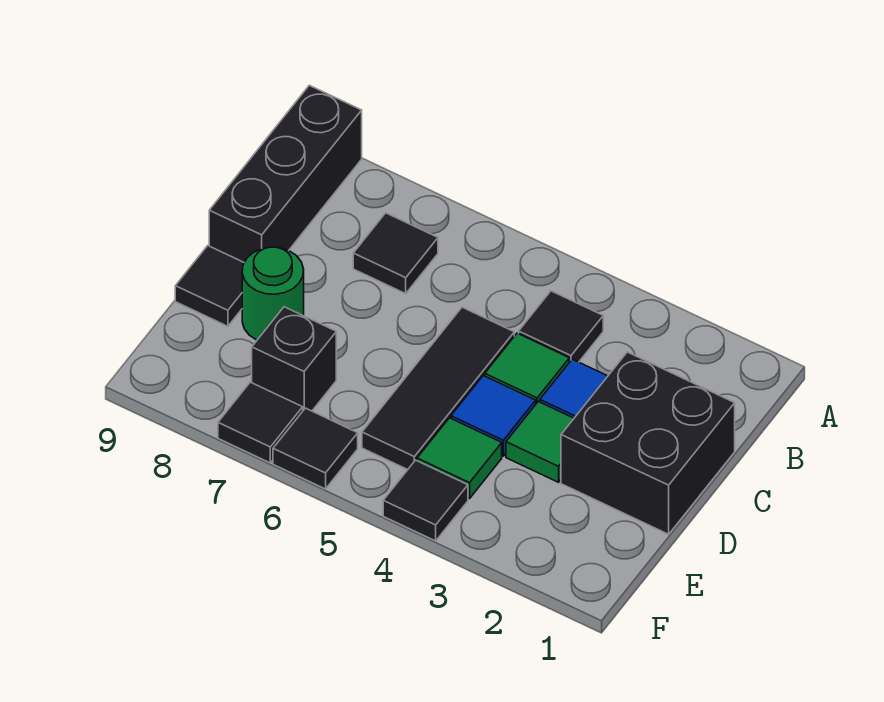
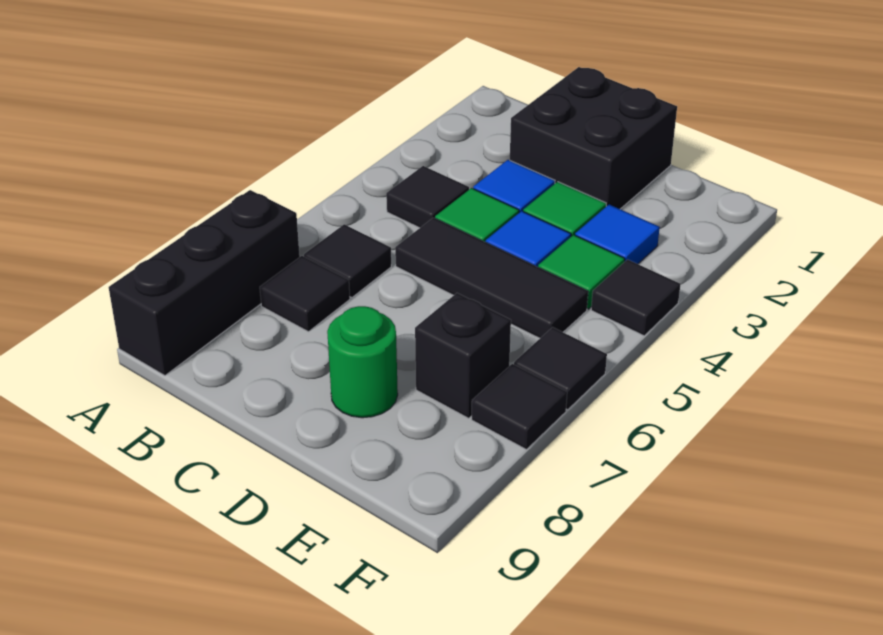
black brick A9:C9 level 1 -> black brick A7:A9 level 1
black tile D9 level 1 -> black tile B6 level 1
none -> blue tile E3 level 1

